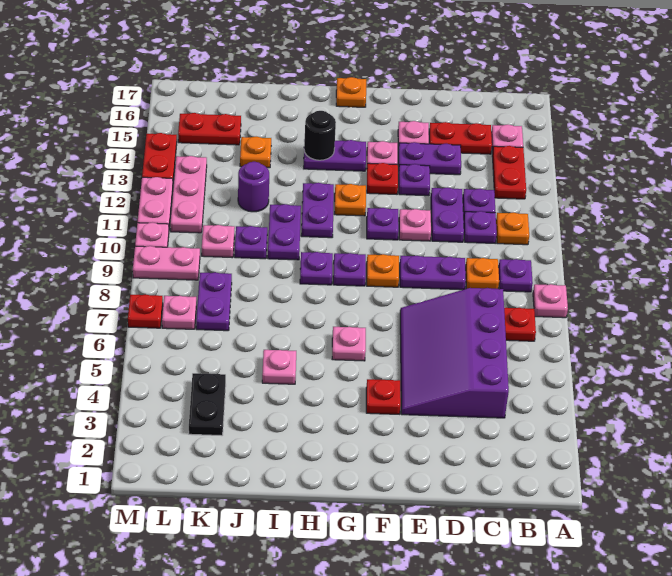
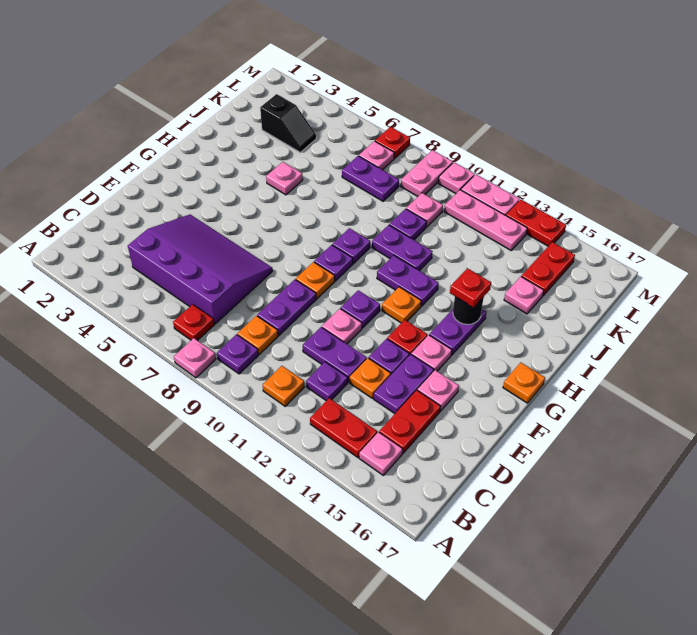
purple plate C11 level 1 -> none
red plate F4 level 1 -> red plate H14 level 3
pink plate G6 level 1 -> pink plate J15 level 1
purple round brick J12 level 1 -> none
orange plate J14 level 1 -> orange plate D13 level 1
black plate K3:K4 level 1 -> black slope K3:K4 level 1 top 3

